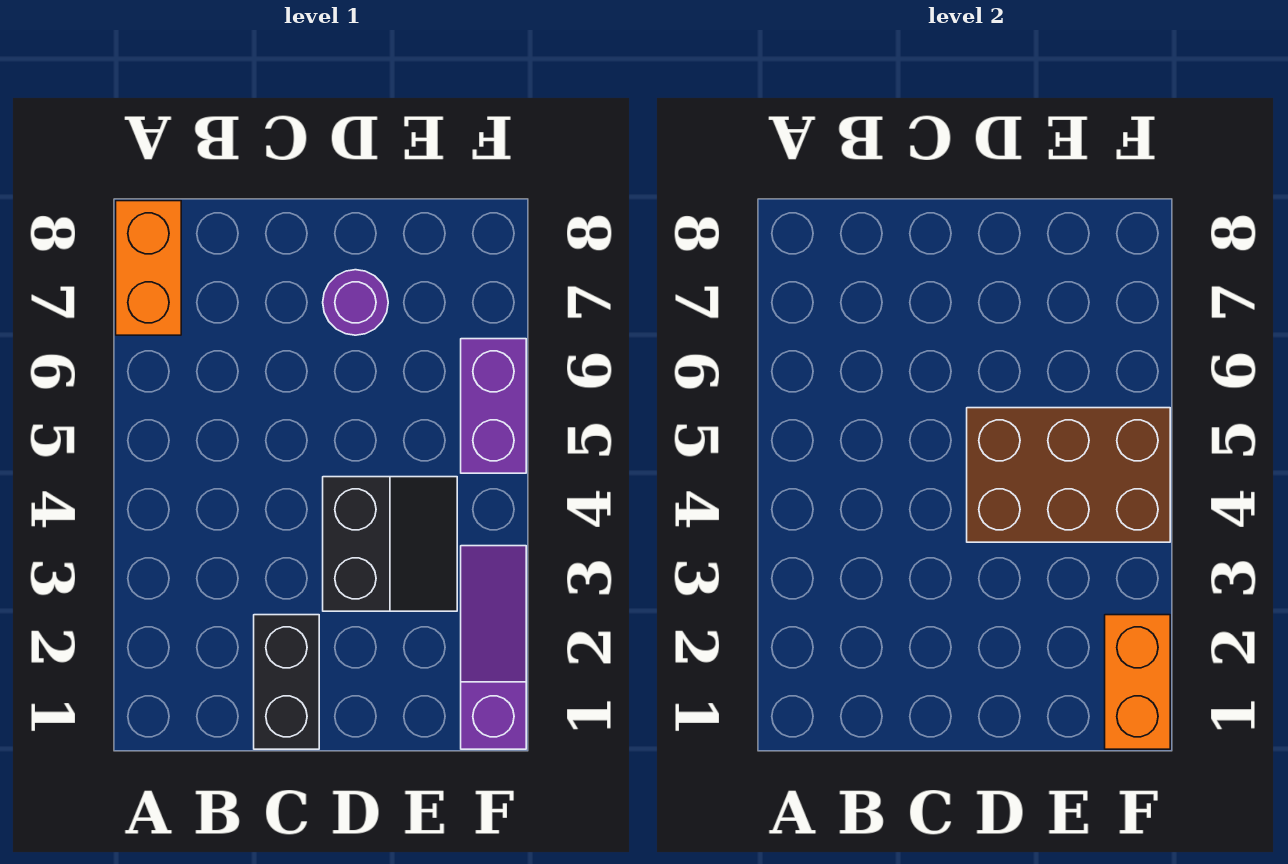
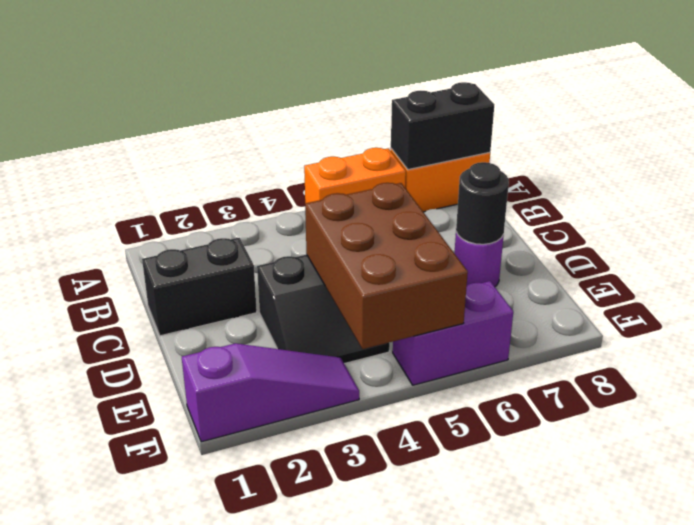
none -> black brick A7:A8 level 2
none -> black round brick D7 level 2
orange brick F1:F2 level 2 -> orange brick A5:A6 level 1

